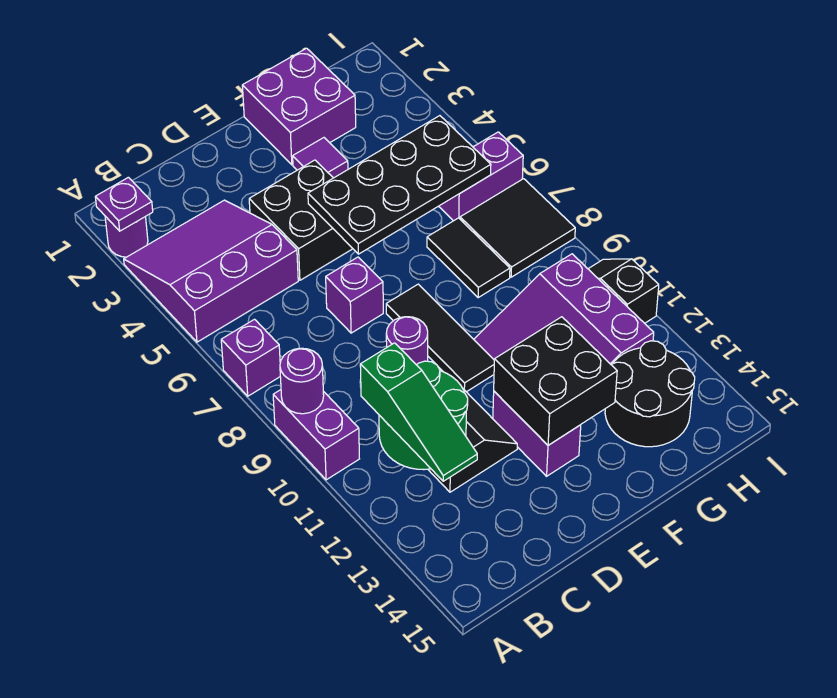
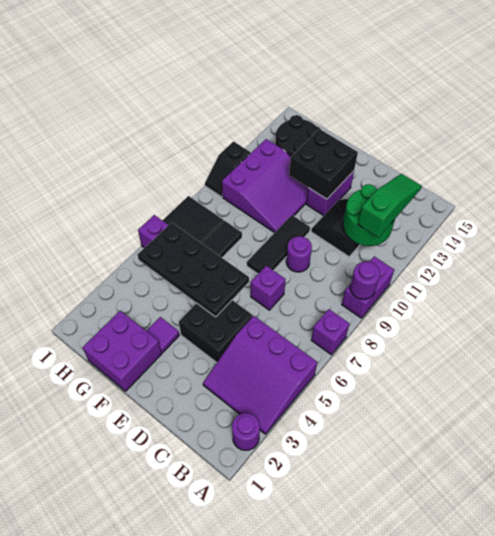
purple plate A2 level 2 -> none

